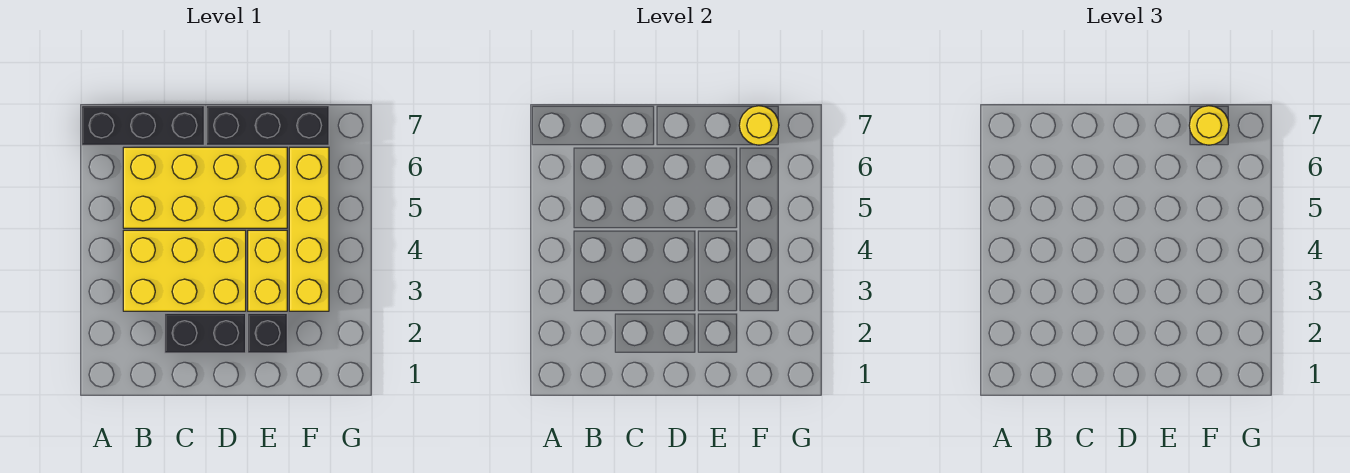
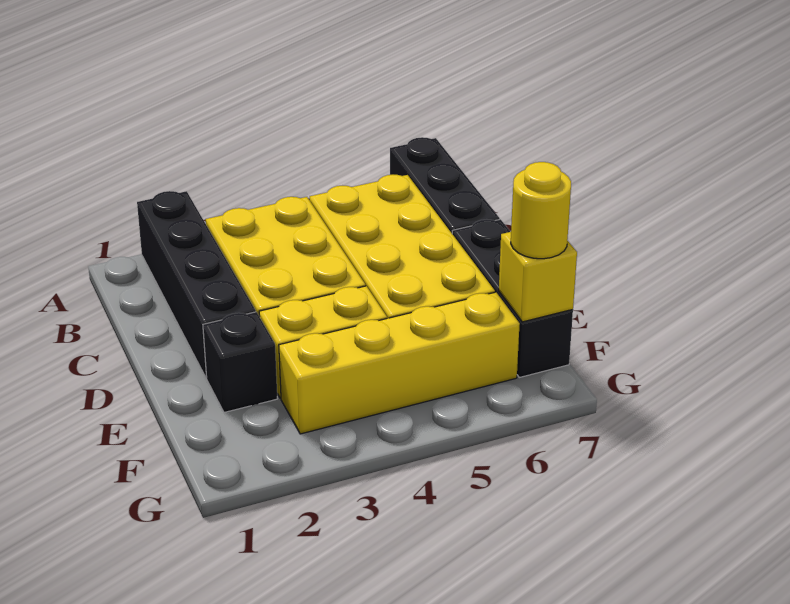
black brick C2:D2 level 1 -> black brick A2:D2 level 1
yellow round brick F7 level 2 -> yellow brick F7 level 2

